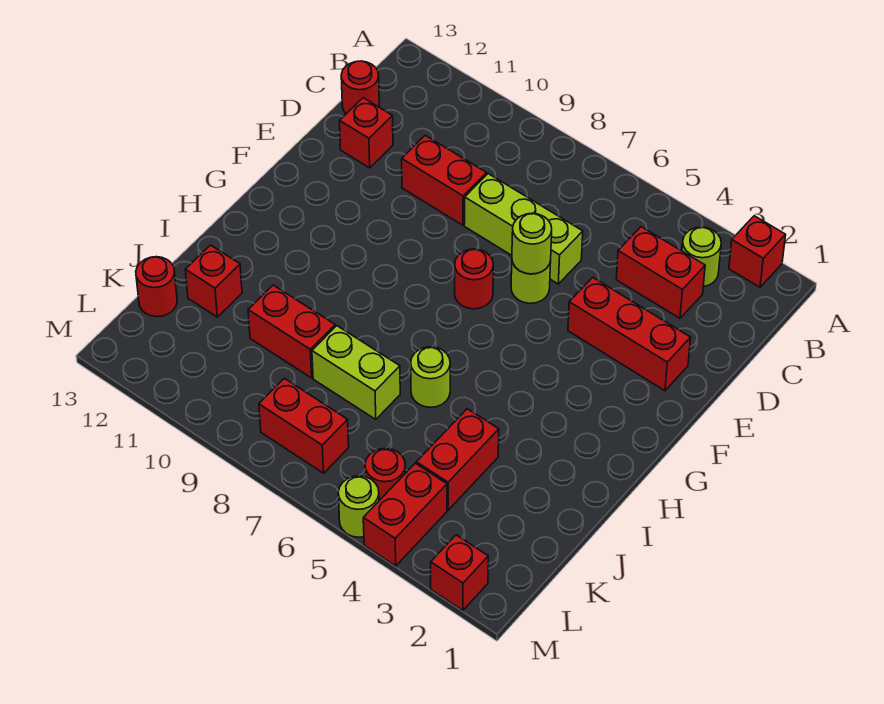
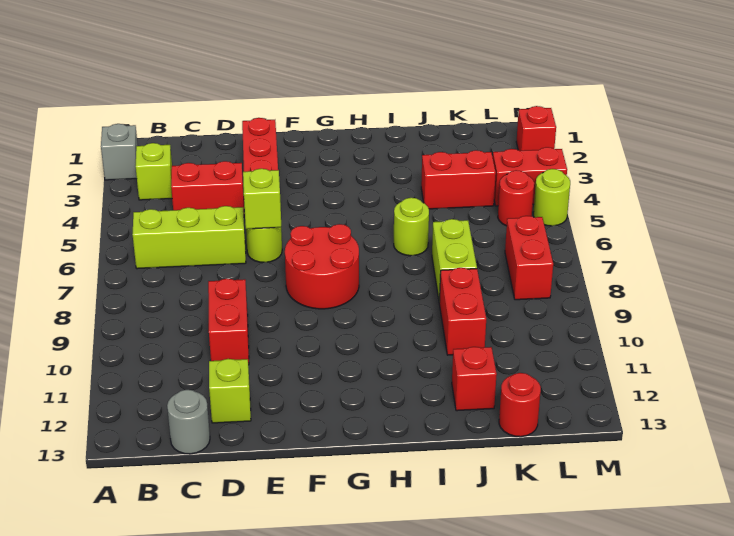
red brick A2 level 1 -> grey brick A2 level 1
lime round brick B3 level 1 -> lime brick B3 level 1
red brick C3:C4 level 1 -> red brick C4:D4 level 1
red round brick C13 level 1 -> grey round brick C13 level 1
lime brick D6:D8 level 1 -> lime brick B6:D6 level 1
red brick D12 level 1 -> lime brick D12 level 1
lime round brick E6 level 2 -> lime brick E6 level 2
red round brick F7 level 1 -> red round brick F7:G8 level 1

